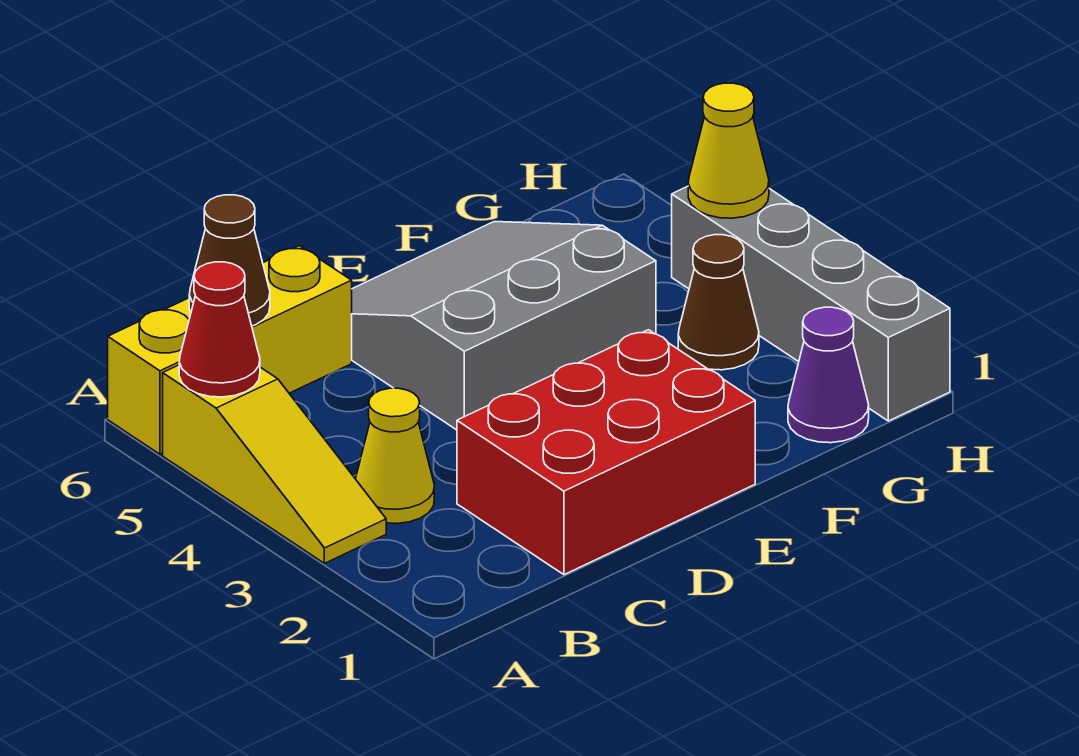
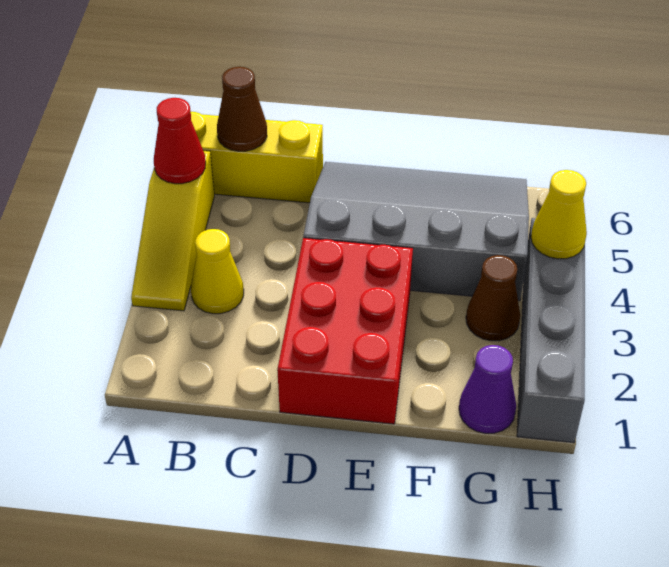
red brick C1:E2 level 1 -> red brick D1:E3 level 1
grey slope D4:F6 level 1 top 4 -> grey slope D4:G6 level 1 top 4

